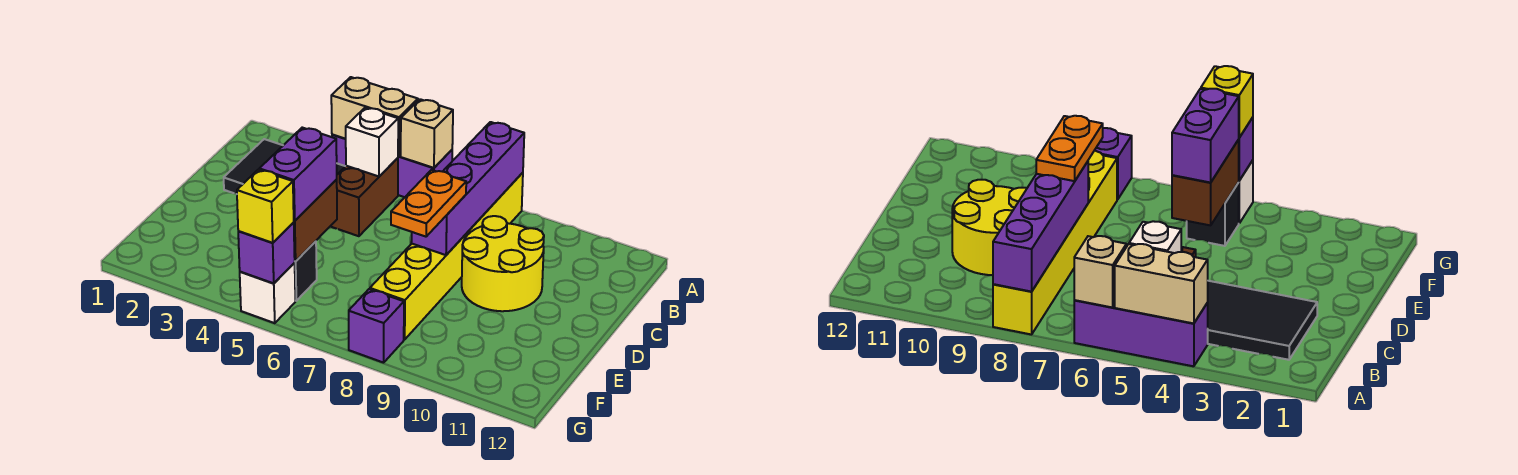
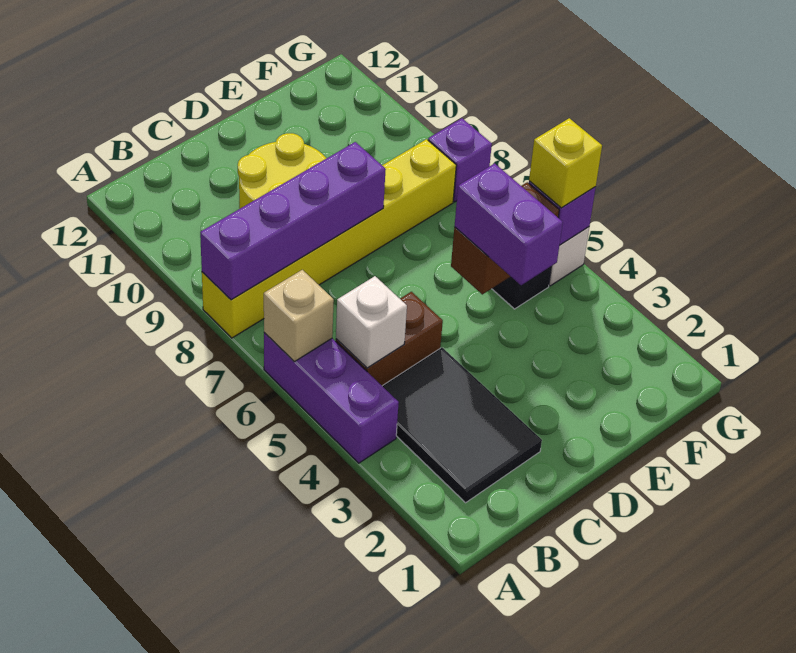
tan brick A4:A5 level 2 -> none
orange plate D8:E8 level 3 -> none
purple brick E5:F5 level 3 -> purple brick E4:E5 level 3

